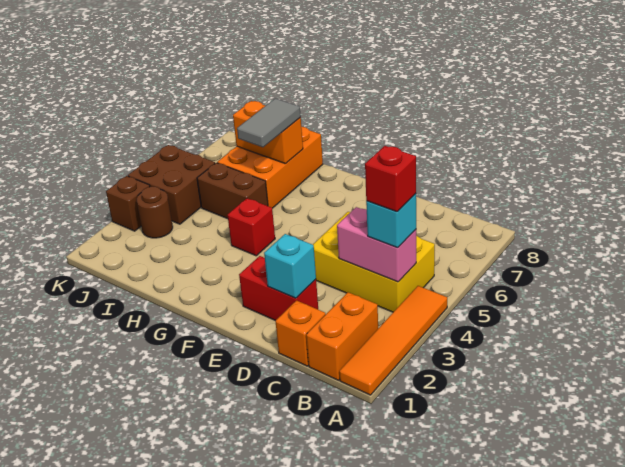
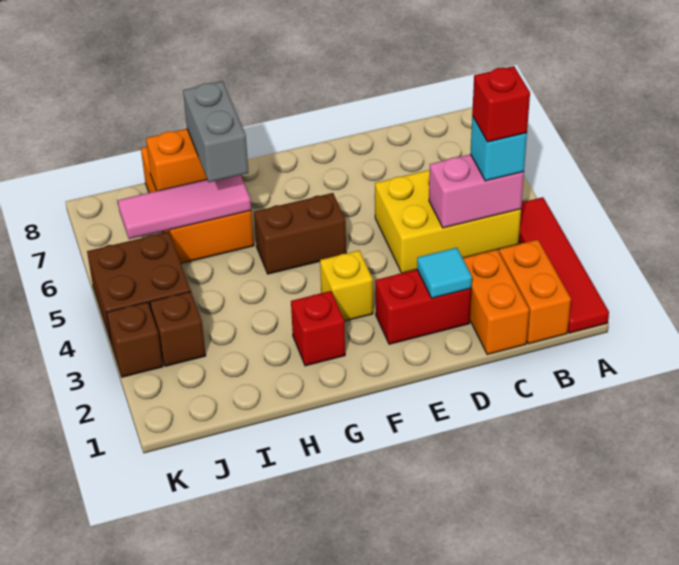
orange tile A1:A4 level 1 -> red tile A1:A4 level 1
orange brick C1 level 1 -> orange brick C1:C2 level 1
cyan brick D2 level 2 -> cyan tile D2 level 2
none -> yellow brick F3 level 1
red brick G4 level 1 -> red brick G2 level 1
brown brick H5:I5 level 1 -> brown brick F5:G5 level 1
none -> pink tile H6:J6 level 2
grey tile H6:H7 level 3 -> grey brick H6:H7 level 3
brown round brick J3 level 1 -> brown brick J3 level 1

